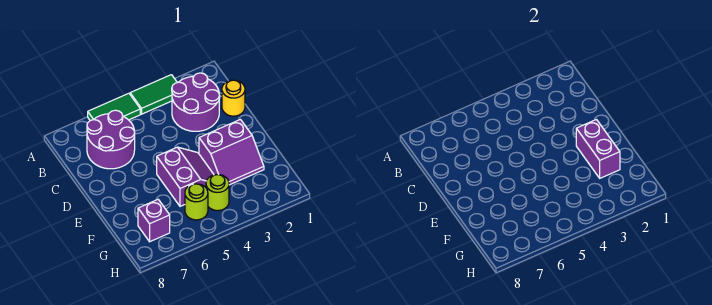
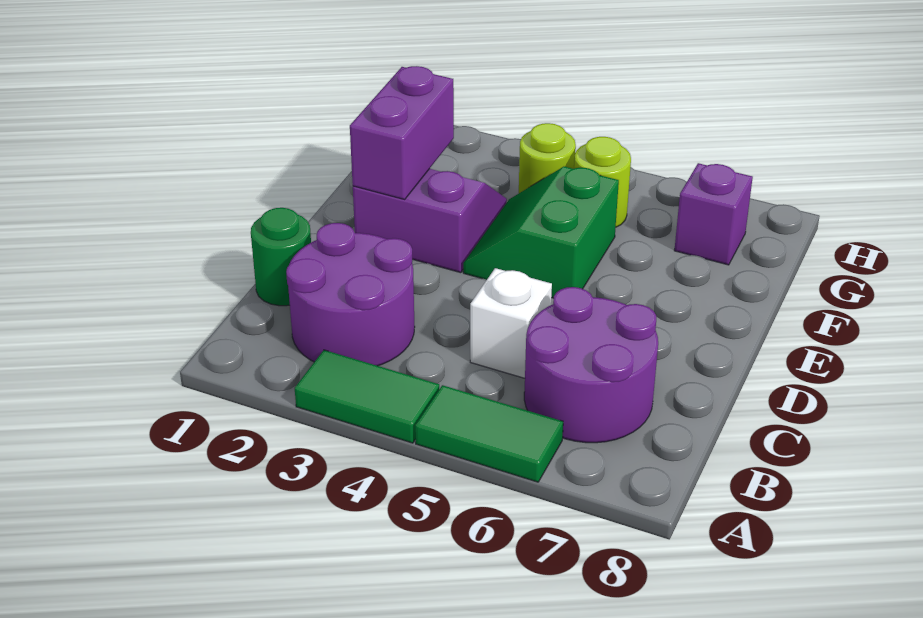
yellow round brick C1 level 1 -> green round brick C1 level 1
none -> white brick C5 level 1
purple slope E4:F5 level 1 top 5 -> green slope E4:F5 level 1 top 5

